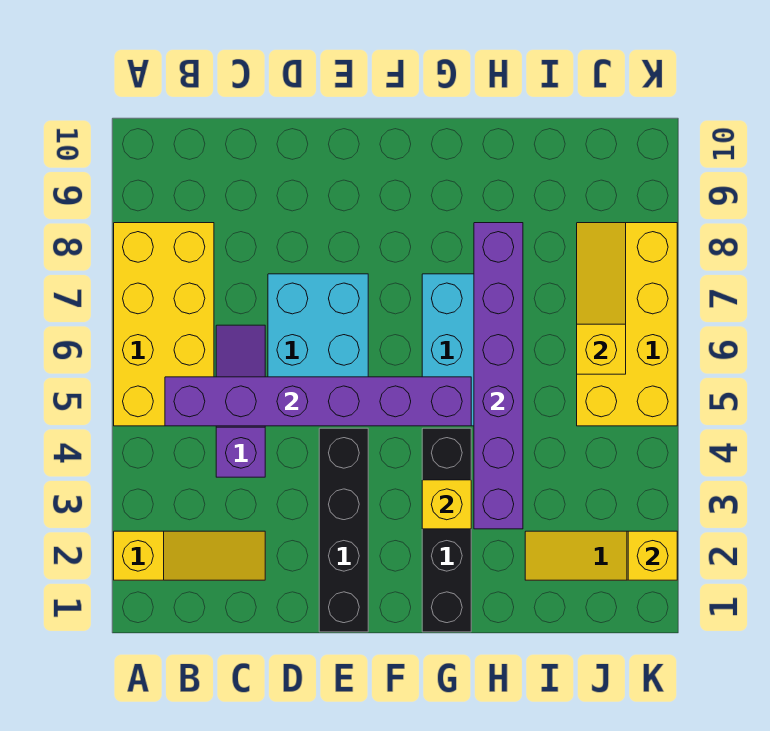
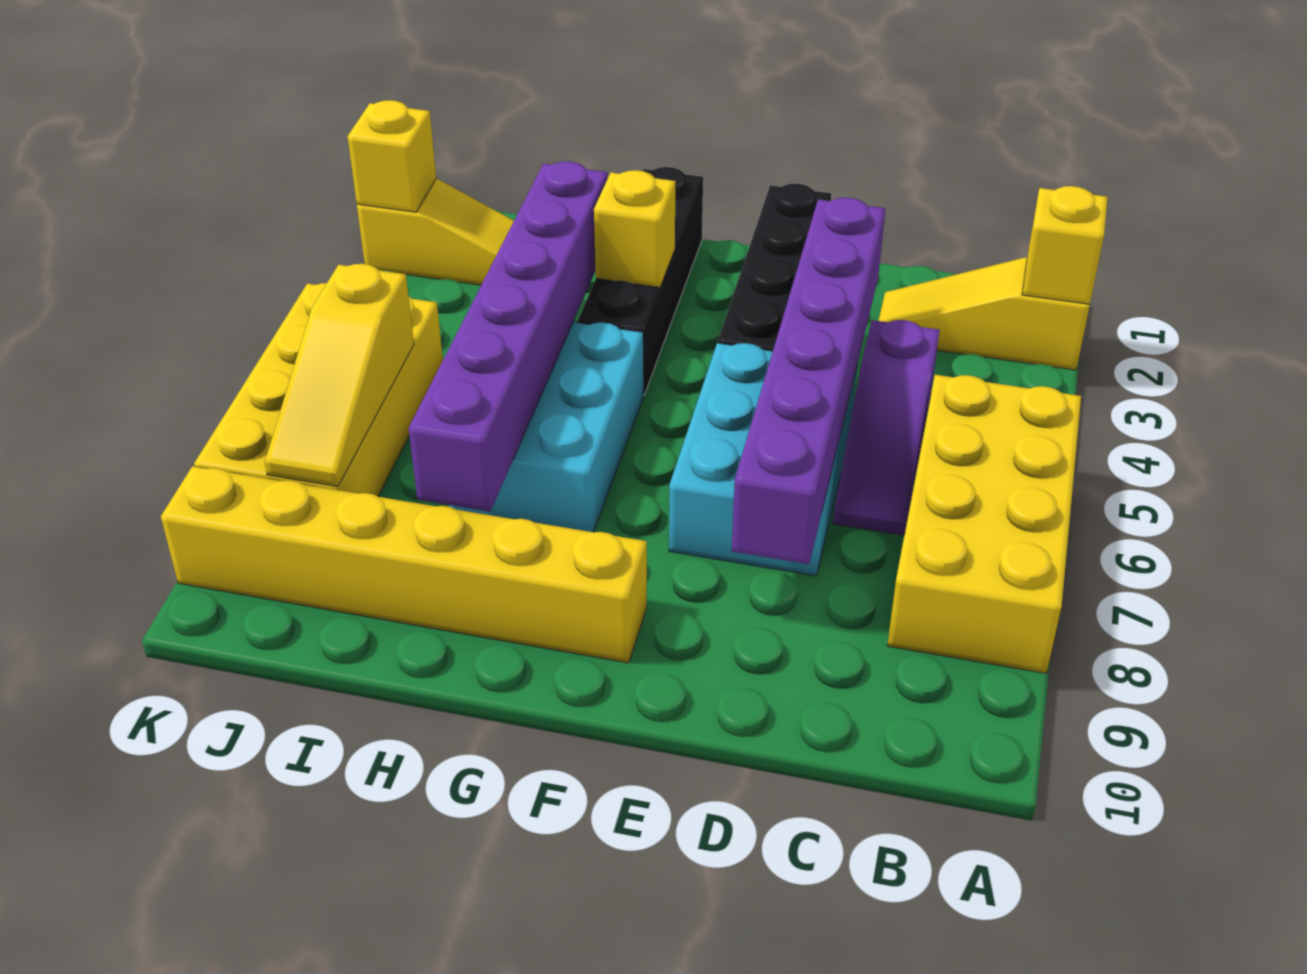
none -> yellow brick A2 level 2
purple brick B5:G5 level 2 -> purple brick D3:D8 level 2
none -> yellow brick F9:K9 level 1

